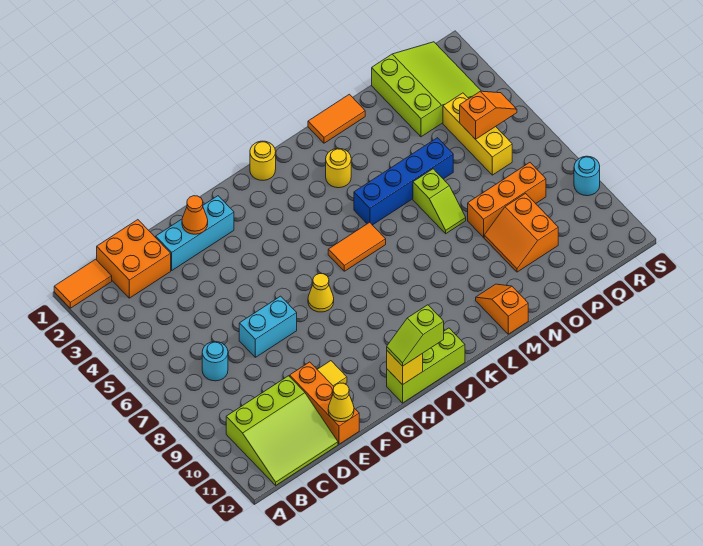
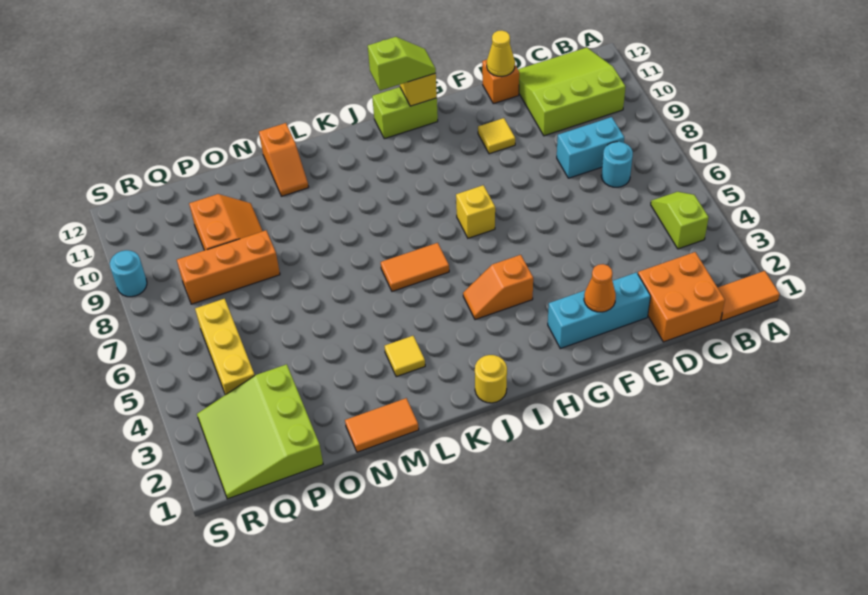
cyan brick E7:F7 level 1 -> cyan brick C8:D8 level 1
orange brick E10:E12 level 1 -> orange brick E12 level 1
yellow cone H7 level 1 -> yellow brick H7 level 1
lime brick H12:J12 level 1 -> lime brick H12:I12 level 1
yellow round brick L3 level 1 -> yellow tile L3 level 1
blue brick L5:O5 level 1 -> none
lime slope N6:N7 level 1 top 6 -> lime slope B4:B5 level 1 top 4
orange slope Q5:R5 level 2 top Q -> orange slope H4:I4 level 1 top H

